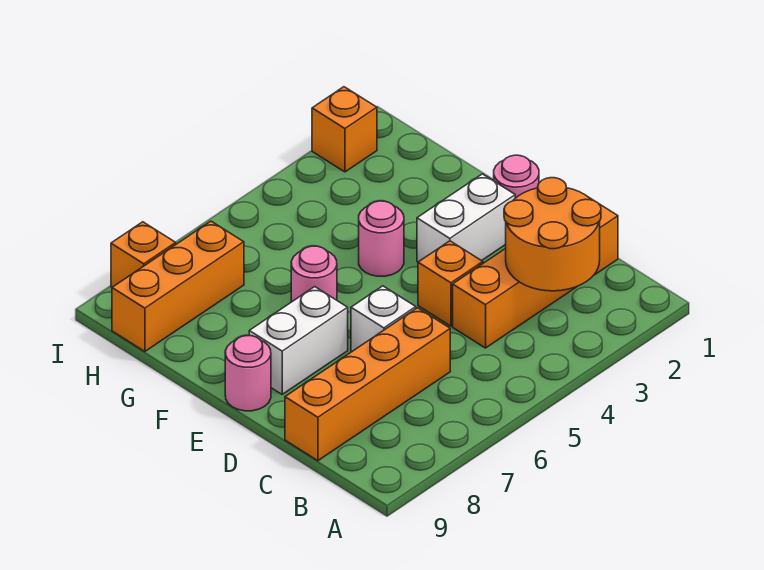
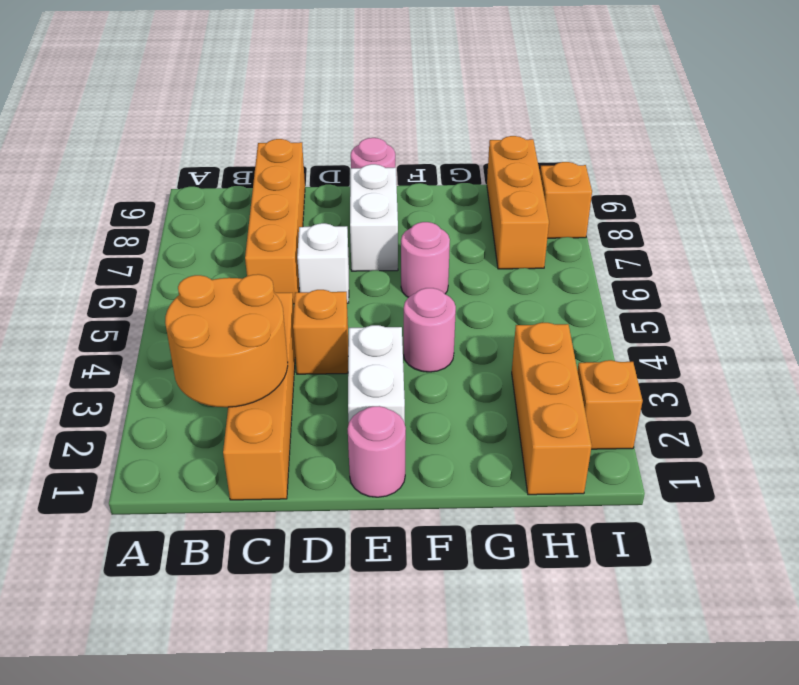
none -> orange brick H1:H3 level 1

